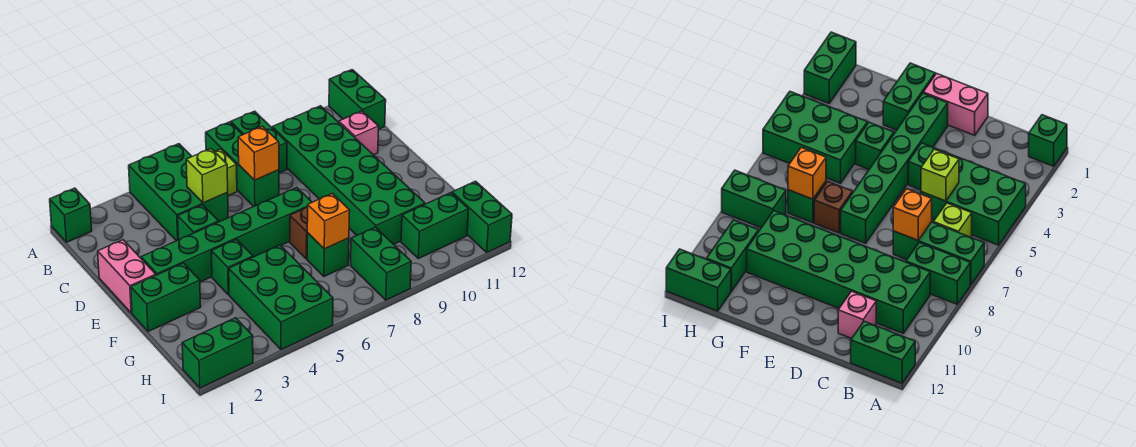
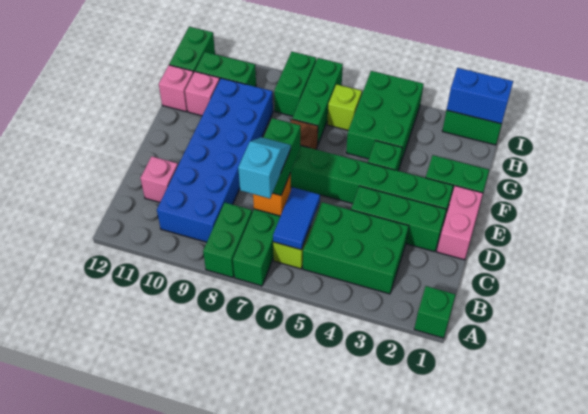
green brick A4:C5 level 1 -> green brick B3:C5 level 1
green brick A12:B12 level 1 -> green brick C7:D7 level 3
none -> blue tile B6:C6 level 2
none -> cyan slope B7:C7 level 4 top B
green brick B9:G10 level 1 -> blue brick B9:G10 level 1
lime brick C5 level 2 -> lime brick H6 level 1
green brick D4 level 1 -> green brick D2:D4 level 1
green brick G7 level 1 -> green brick G7:I7 level 1
orange brick G7 level 2 -> none
none -> pink brick G11 level 1
none -> pink brick G12 level 1
none -> blue brick I1:I2 level 2

